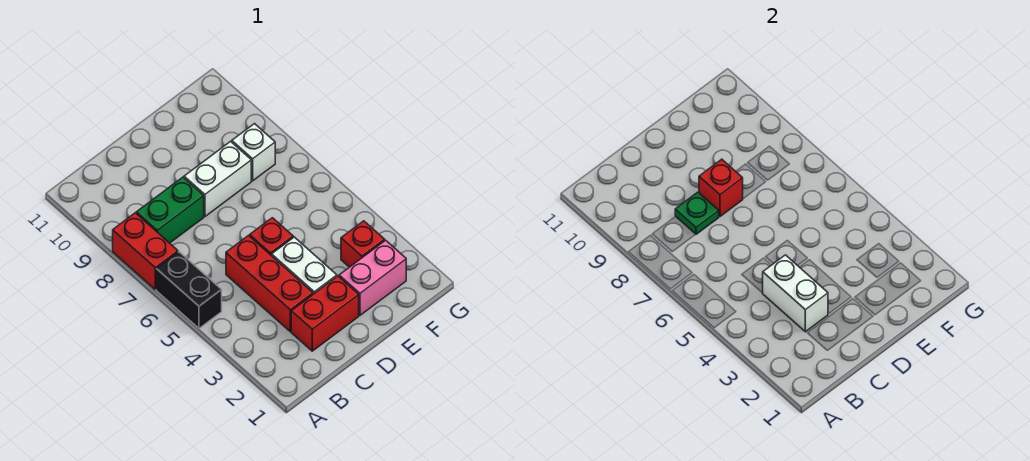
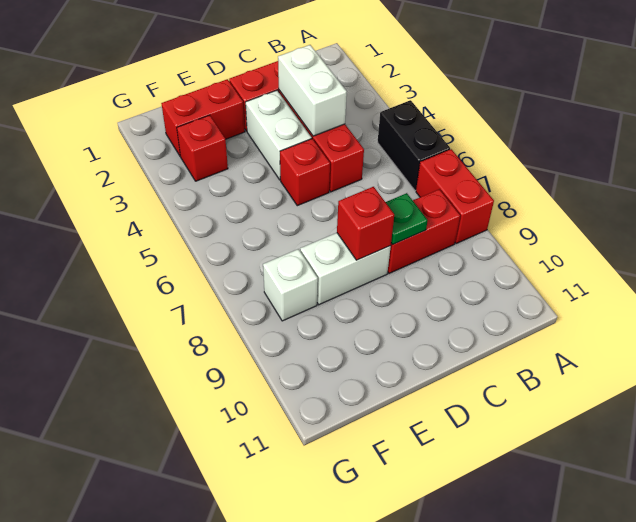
green brick B8:C8 level 1 -> red brick B8:C8 level 1
pink brick E2:F2 level 1 -> red brick E2:F2 level 1

